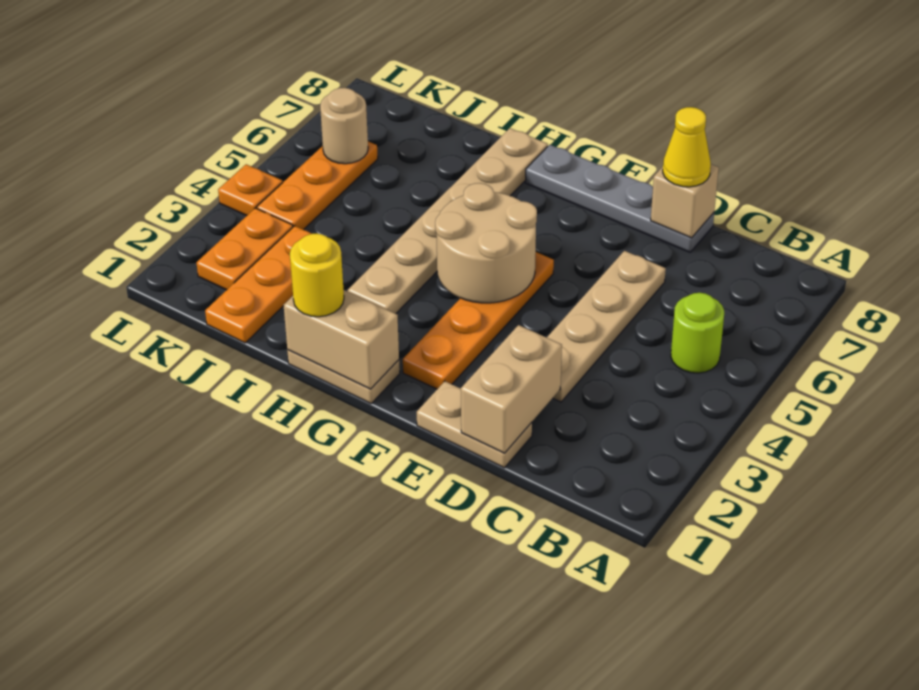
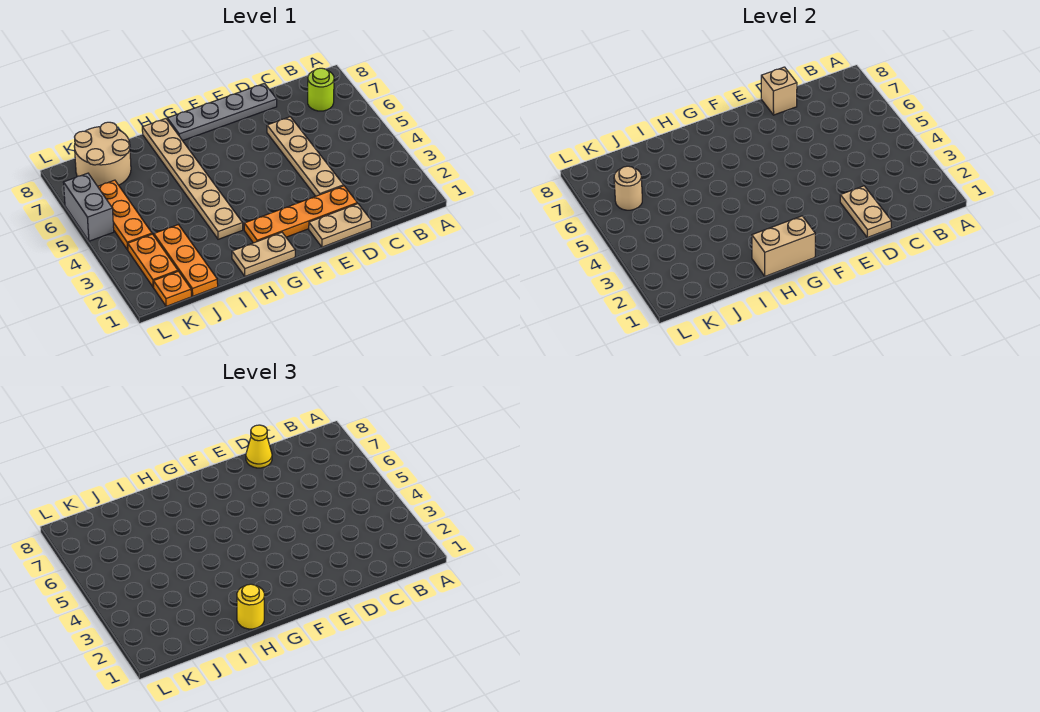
lime round brick B5 level 1 -> lime round brick B7 level 1
tan brick D1:D2 level 2 -> tan plate D1:D2 level 2
orange plate F2:F5 level 1 -> orange plate D2:G2 level 1
tan round brick F4:G5 level 2 -> tan round brick J7:K8 level 1
orange plate L4 level 1 -> orange plate K1 level 1
none -> grey brick L5:L6 level 1

